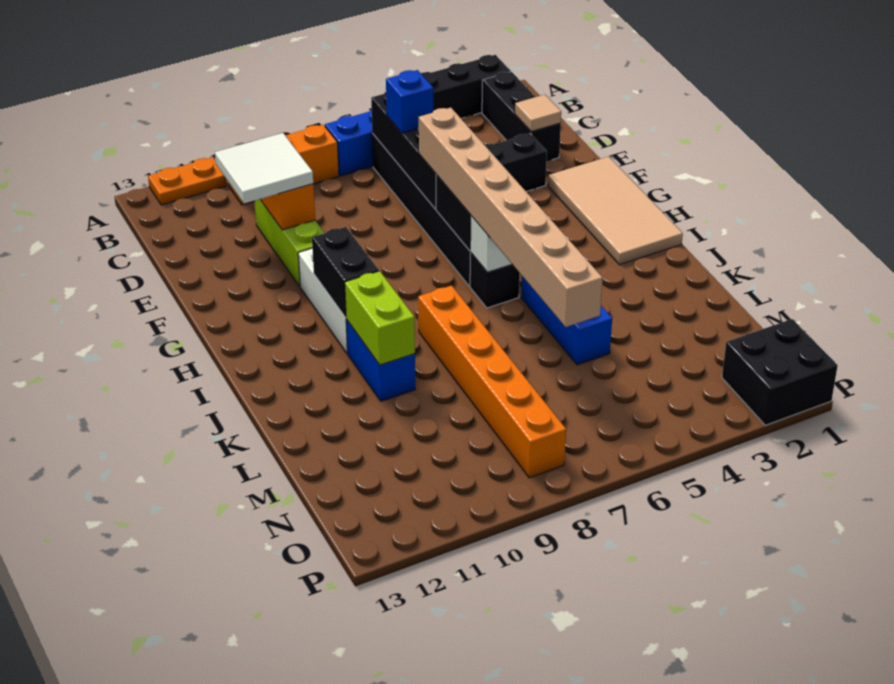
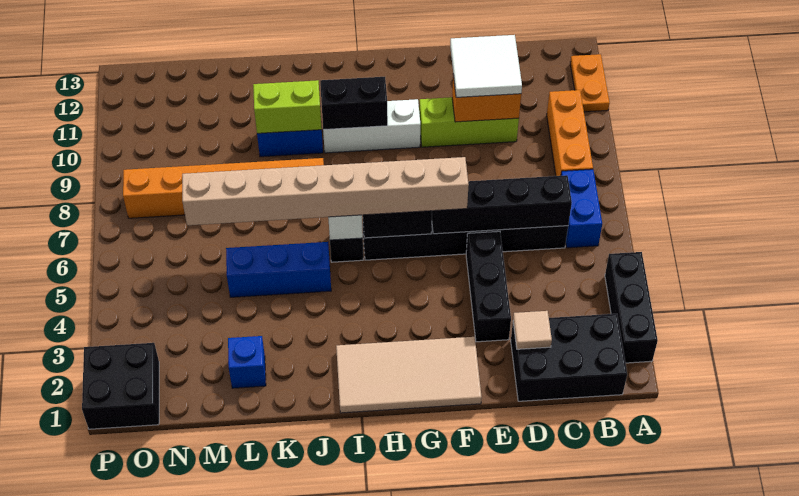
black brick B2:D2 level 1 -> black brick B1:D2 level 1
blue brick D6 level 3 -> blue brick L2 level 1

